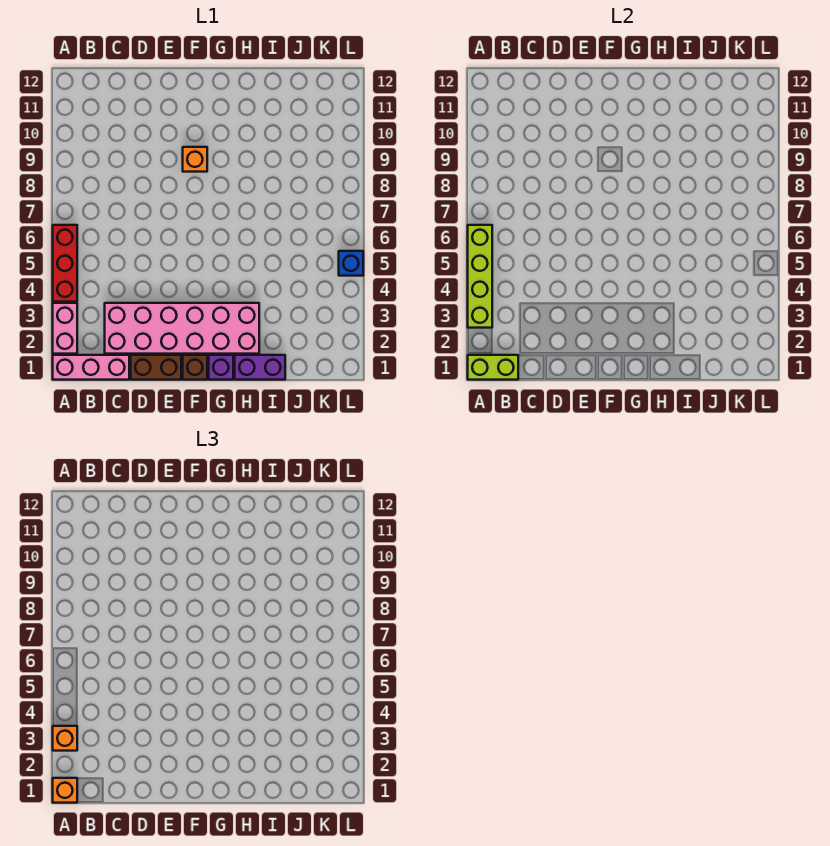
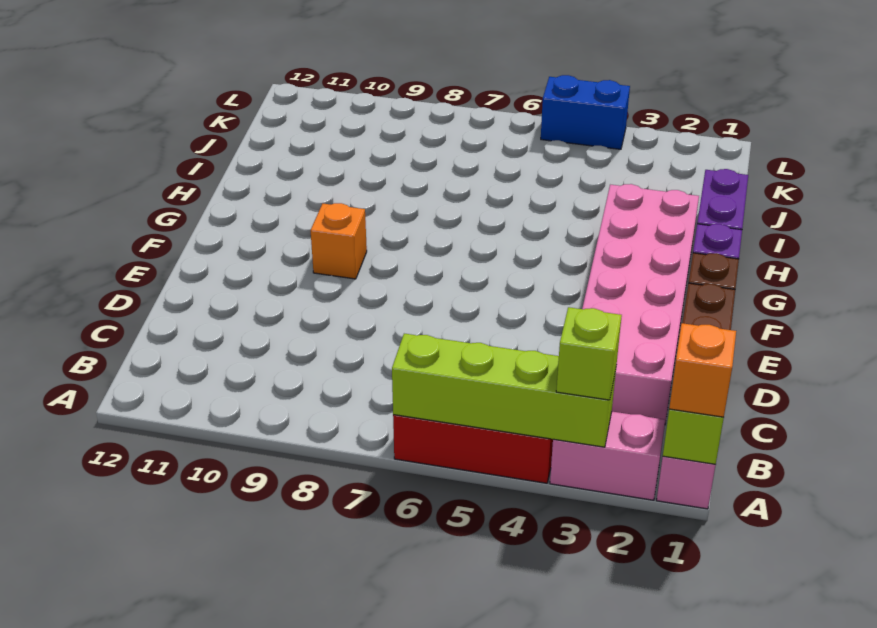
orange brick A3 level 3 -> lime brick A3 level 3
blue brick L5 level 1 -> blue brick L4:L5 level 1

